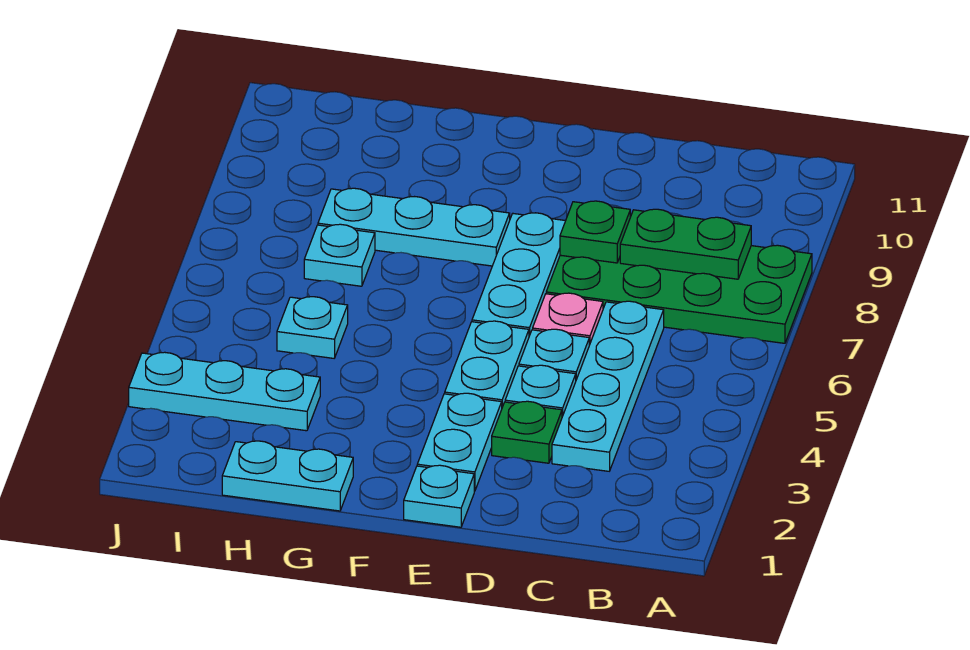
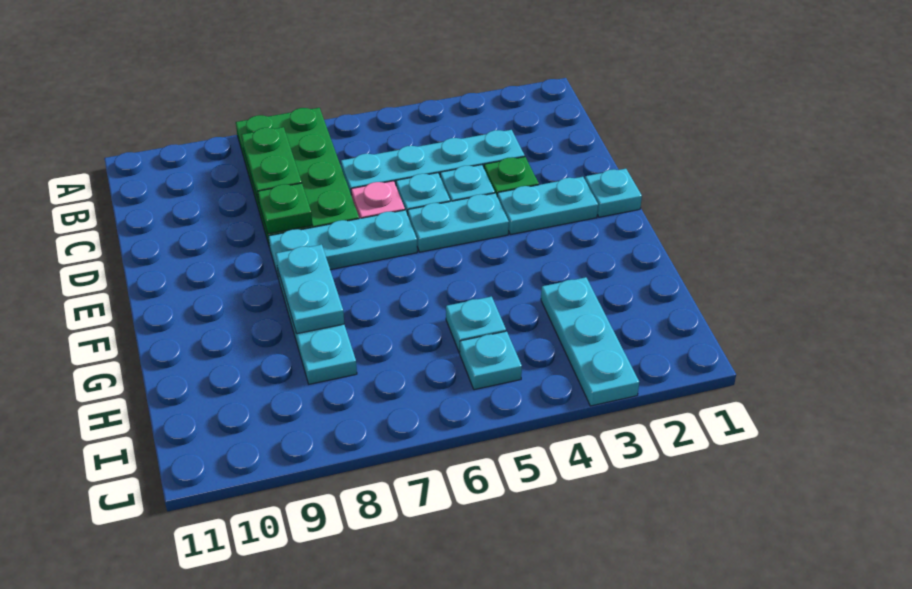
cyan plate G1:H1 level 1 -> cyan plate F8:G8 level 2
cyan plate H7 level 1 -> cyan plate I5 level 1

